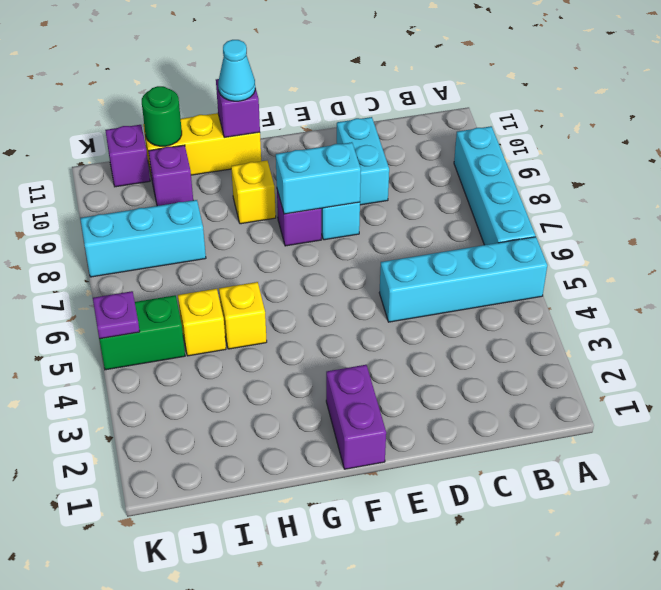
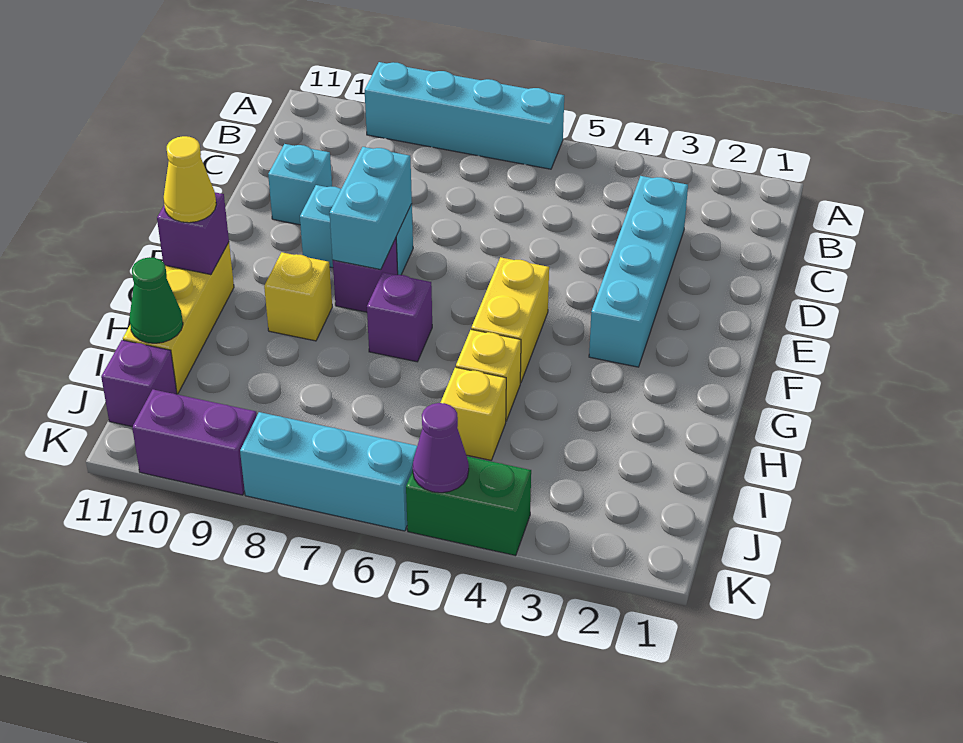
cyan brick A5:D5 level 1 -> cyan brick C3:F3 level 1
cyan brick D9:D10 level 1 -> cyan brick D10 level 1
purple brick F1:F2 level 1 -> purple brick K9:K10 level 1
none -> yellow brick F5:G5 level 1
cyan cone G11 level 3 -> yellow cone G11 level 3
cyan brick I8:K8 level 1 -> cyan brick K6:K8 level 1
purple brick I10 level 1 -> purple brick G7 level 1
green round brick I11 level 2 -> green cone I11 level 2
green brick J5:K5 level 1 -> green brick K4:K5 level 1
purple plate K5 level 2 -> purple cone K5 level 2

